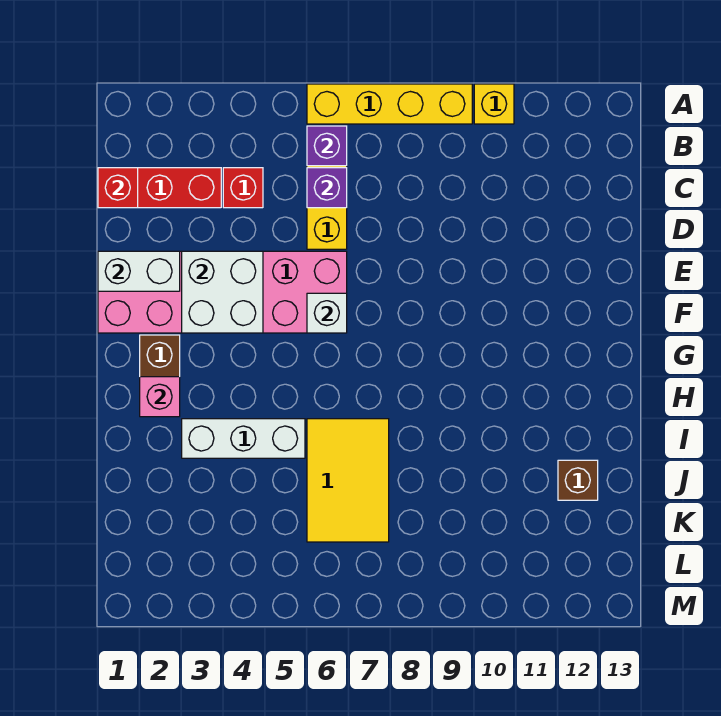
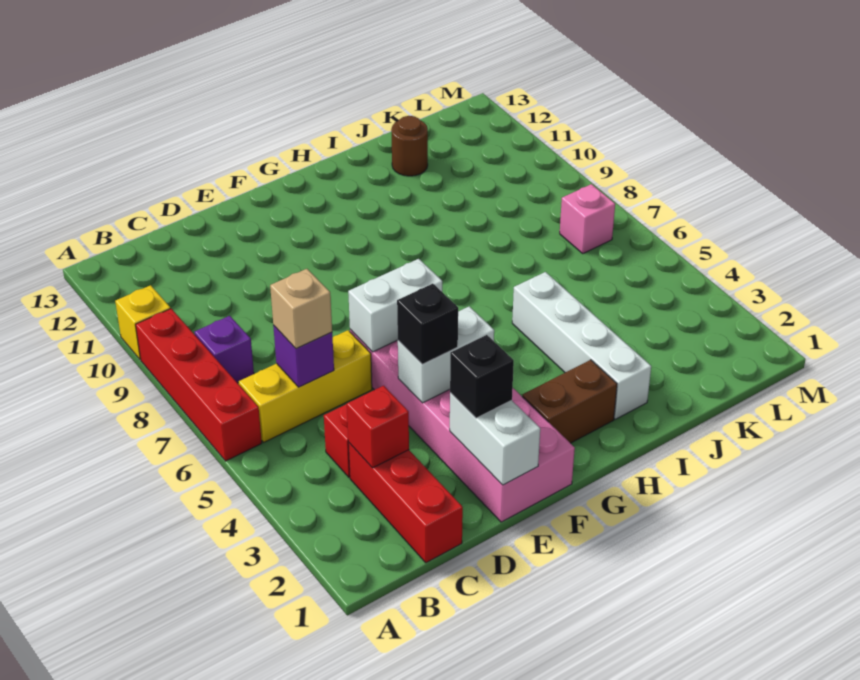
yellow brick A6:A9 level 1 -> red brick A6:A9 level 1
purple brick B6 level 2 -> purple brick B8 level 1
red brick C1 level 2 -> red brick C3 level 2
none -> tan brick C6 level 3
none -> black brick E2 level 3
white brick E3:F4 level 2 -> white brick E4:F4 level 2
none -> black brick E4 level 3
white brick F6 level 2 -> white brick E6:F6 level 2
pink brick H2 level 2 -> pink brick L7 level 1
white brick I3:I5 level 1 -> white brick I2:I5 level 1
yellow tile I6:K7 level 1 -> none
brown brick J12 level 1 -> brown round brick J12 level 1

